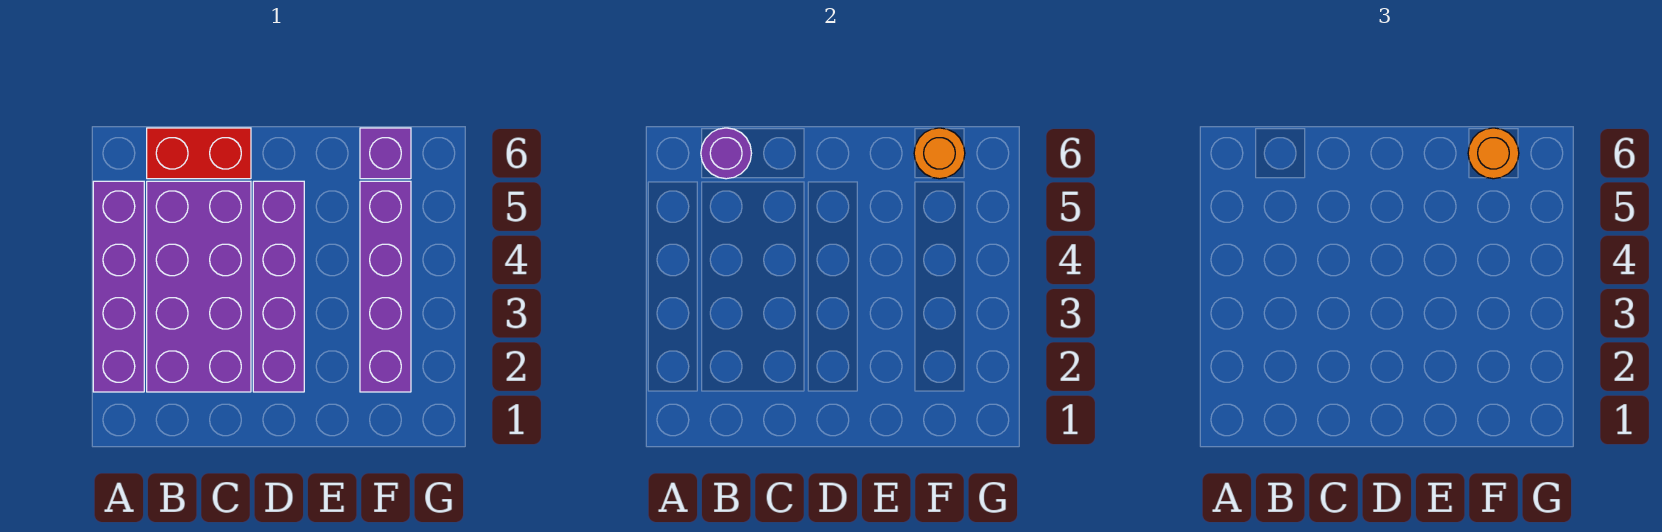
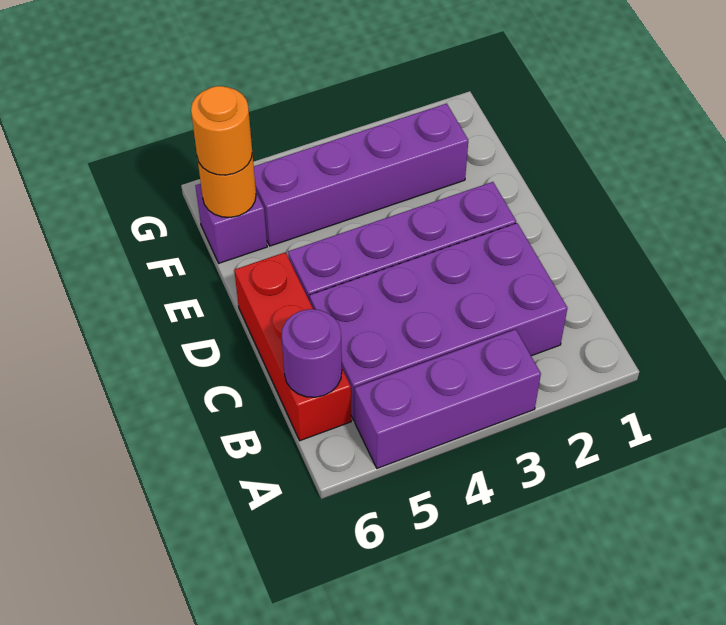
purple brick A2:A5 level 1 -> purple brick A3:A5 level 1
red brick B6:C6 level 1 -> red brick B6:D6 level 1

